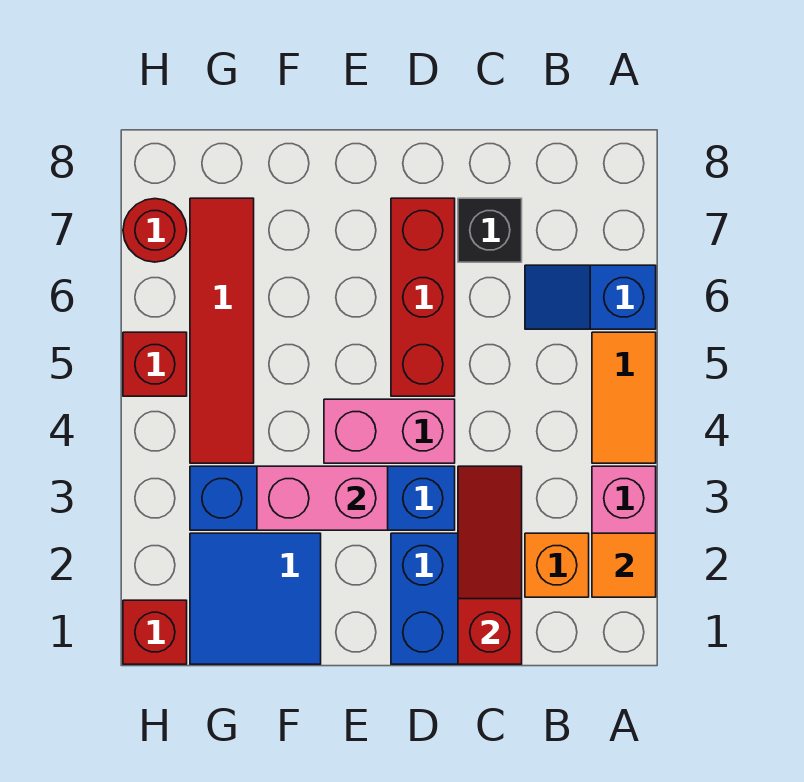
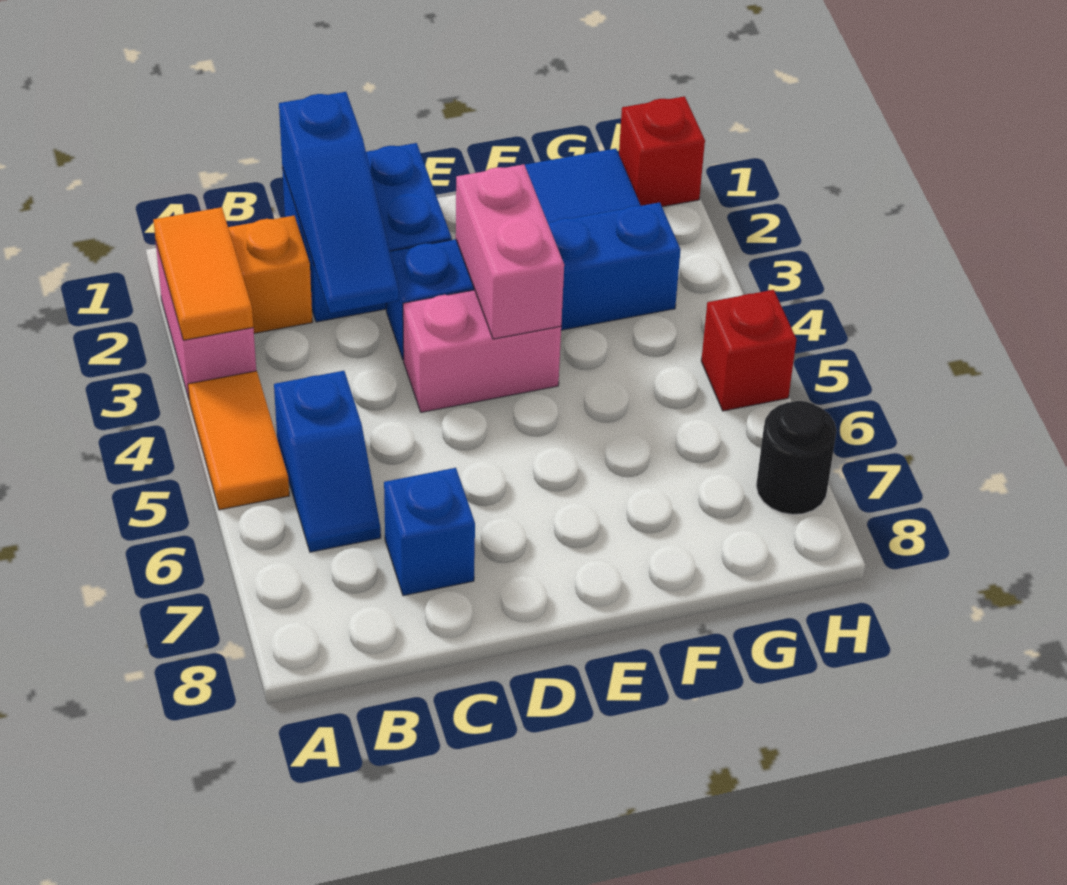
orange tile A2 level 2 -> orange tile A2:A3 level 2
blue slope A6:B6 level 1 top A -> blue slope B5:B6 level 1 top 5
red slope C1:C3 level 2 top 1 -> blue slope C1:C3 level 2 top 1
black brick C7 level 1 -> blue brick C7 level 1
red brick D5:D7 level 1 -> none
pink brick E3:F3 level 2 -> pink brick E3:E4 level 2
red tile G4:G7 level 1 -> none
red round brick H7 level 1 -> black round brick H7 level 1

